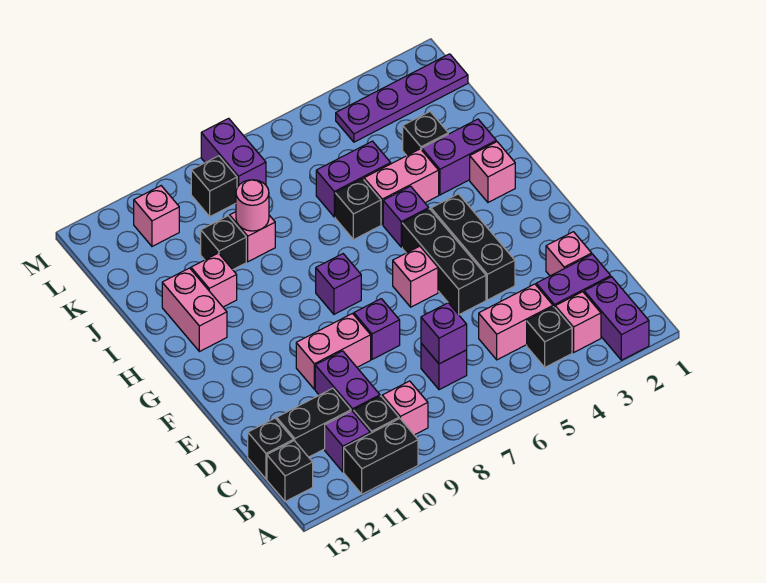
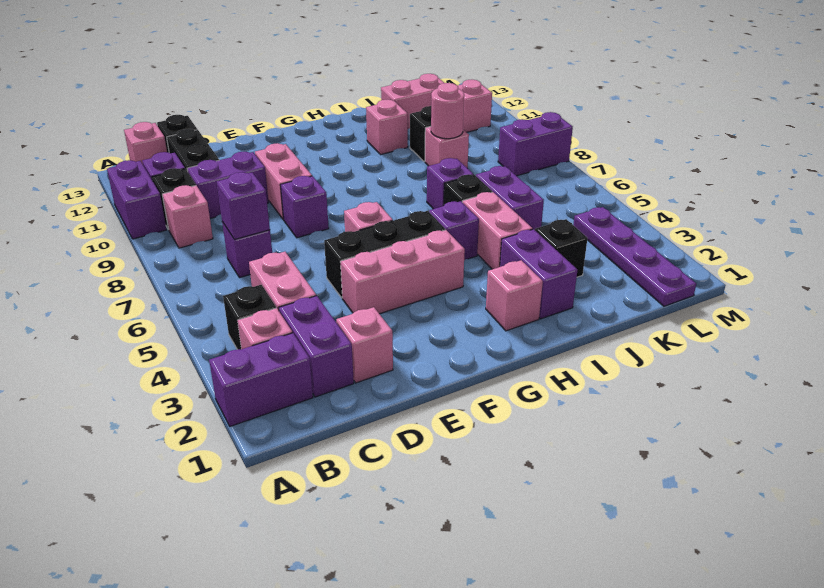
black brick A10:A11 level 1 -> purple brick A10:A11 level 1
black brick B13 level 1 -> pink brick B13 level 1
black brick E4:G4 level 1 -> pink brick E4:G4 level 1
purple brick G8 level 1 -> purple brick I7 level 1
pink brick H12:I12 level 1 -> pink brick J12:K12 level 1
black brick L9 level 1 -> none

